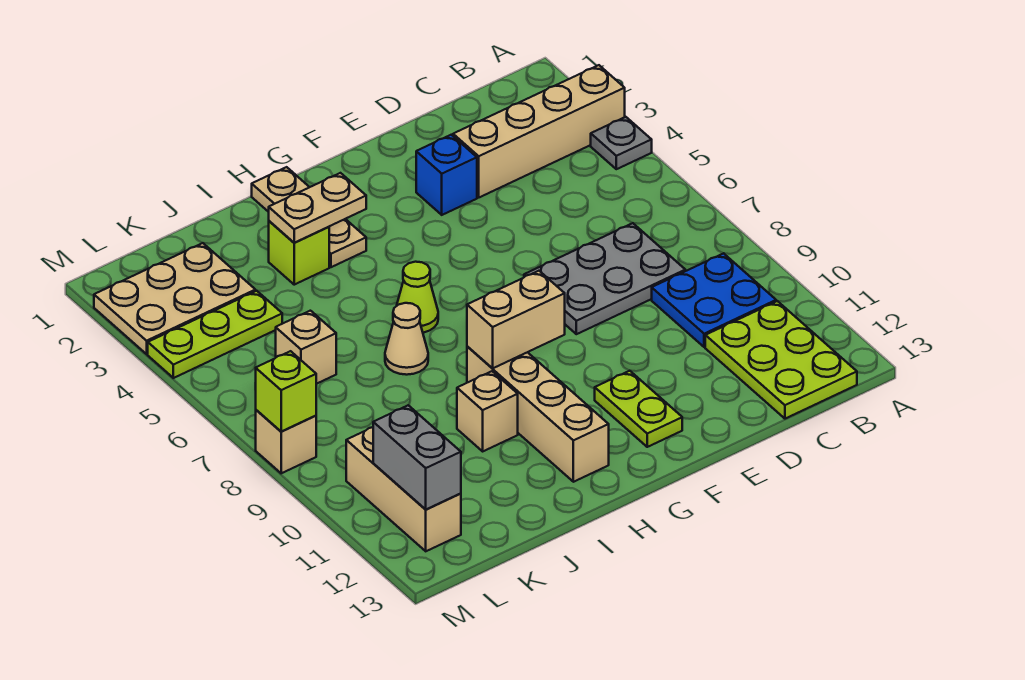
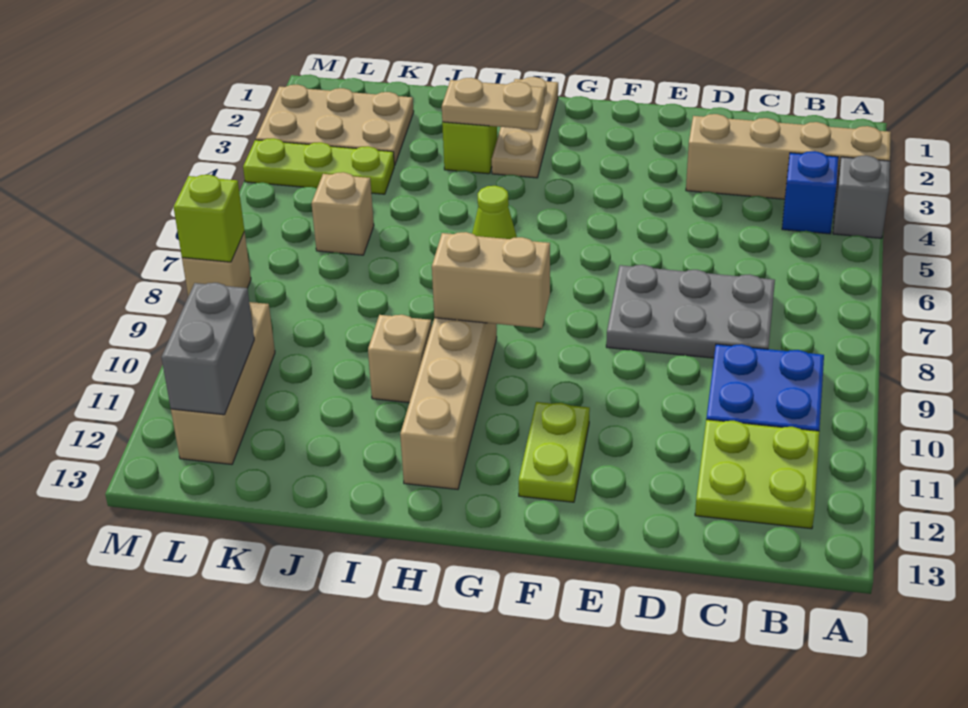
grey plate A4 level 1 -> grey brick A4 level 1
lime plate B11:C13 level 1 -> lime plate B11:C12 level 1
blue brick E3 level 1 -> blue brick B4 level 1
tan cone I7 level 1 -> none

